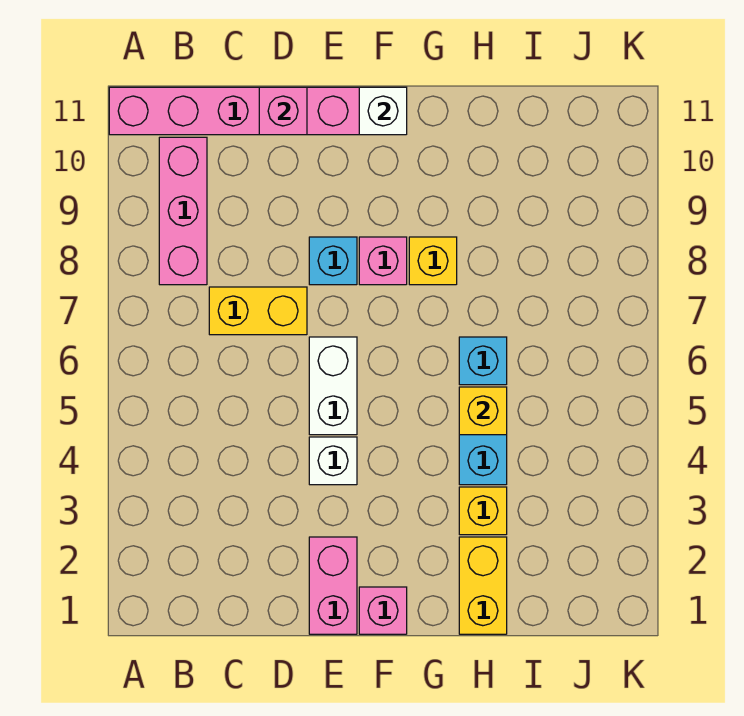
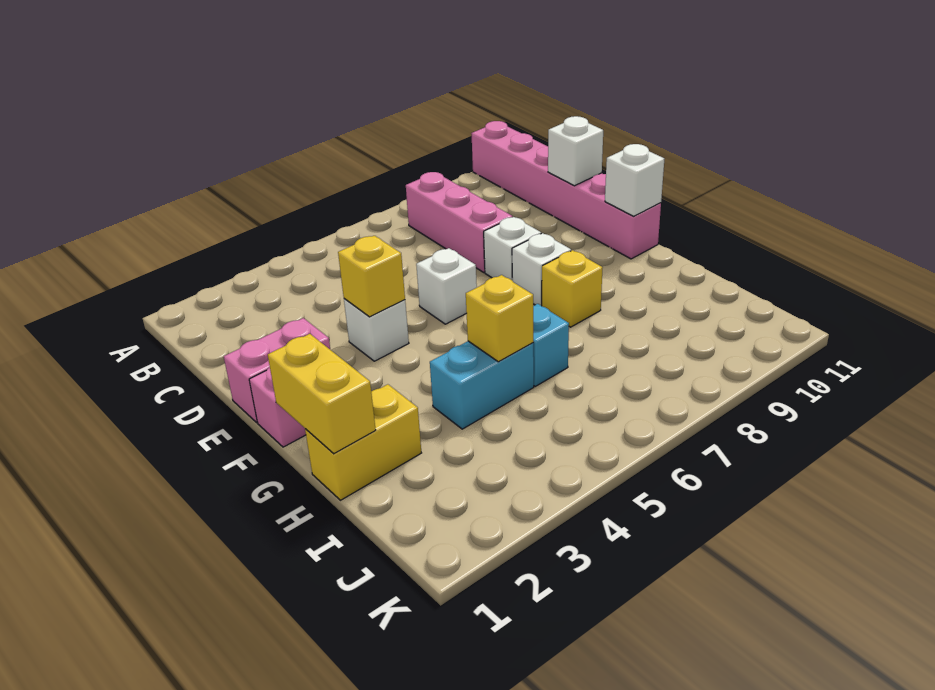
pink brick B8:B10 level 1 -> pink brick B8:D8 level 1
yellow brick C7:D7 level 1 -> yellow brick G1:H1 level 2
pink brick D11 level 2 -> white brick D11 level 2
white brick E5:E6 level 1 -> white brick E6 level 1
cyan brick E8 level 1 -> white brick E8 level 1
pink brick F8 level 1 -> white brick F8 level 1
yellow brick H3 level 1 -> yellow brick E4 level 2

